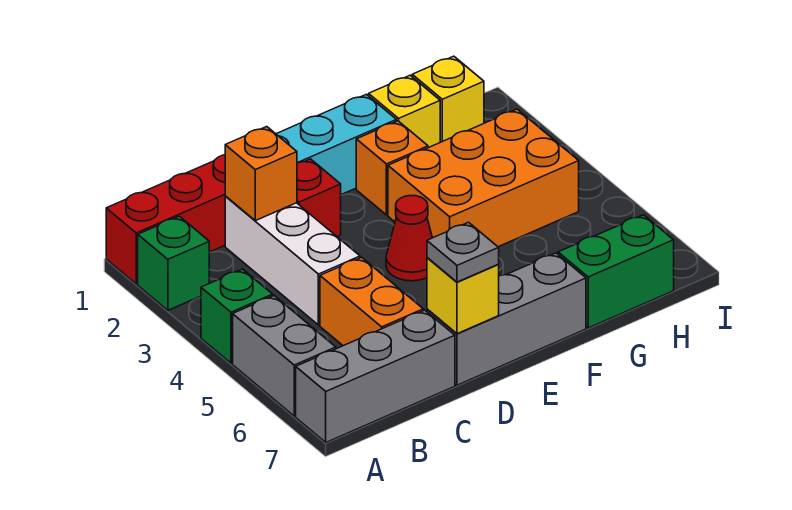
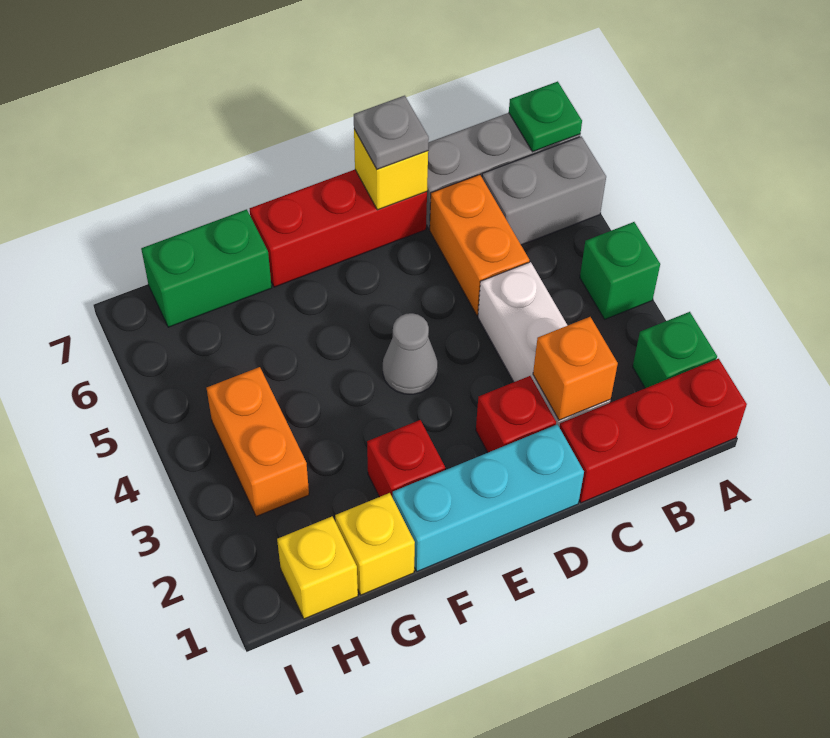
grey brick A5:A6 level 1 -> grey brick A6:B6 level 1
none -> green plate A7 level 2
grey brick D7:F7 level 1 -> red brick D7:F7 level 1
red cone E4 level 1 -> grey cone E4 level 1
orange brick F2 level 1 -> red brick F2 level 1
orange brick F3:H4 level 1 -> orange brick H3:H4 level 1

